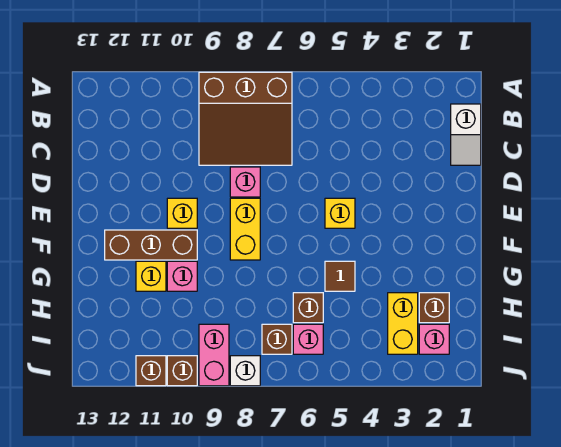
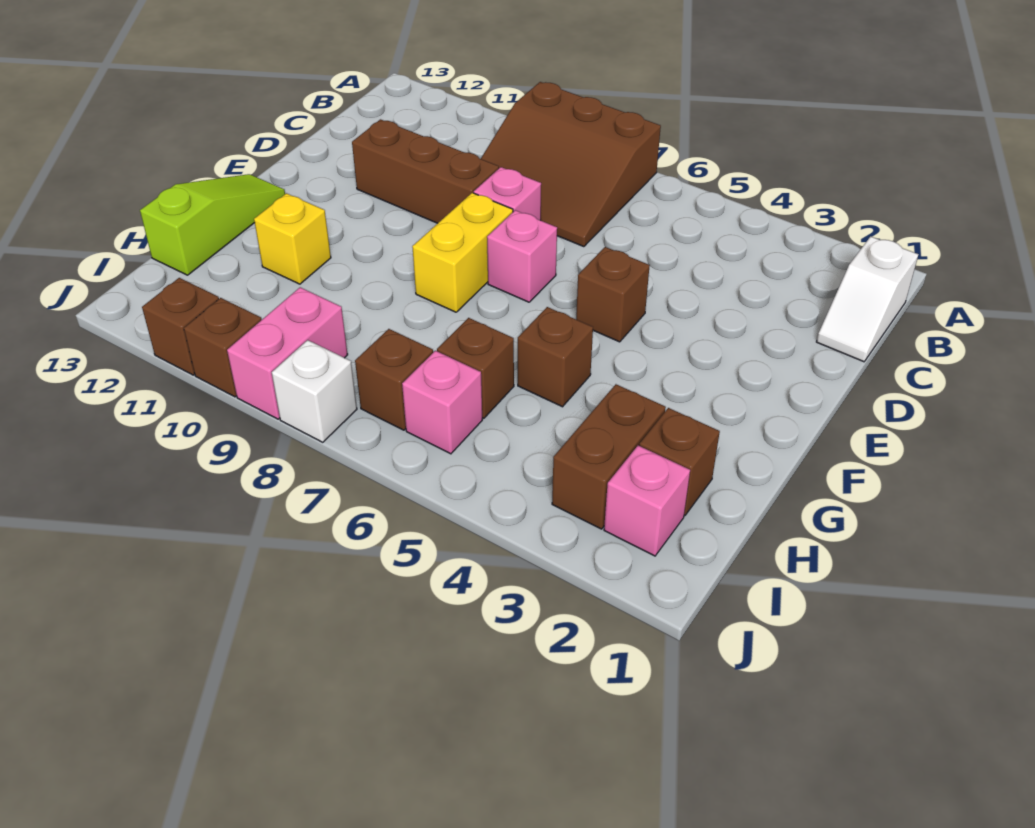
yellow brick E5 level 1 -> brown brick E5 level 1
yellow brick E10 level 1 -> none
brown brick F10:F12 level 1 -> brown brick D9:D11 level 1
none -> lime slope F13:H13 level 1 top H
brown tile G5 level 1 -> brown brick G5 level 1
pink brick G10 level 1 -> pink brick E7 level 1
yellow brick H3:I3 level 1 -> brown brick H3:I3 level 1

